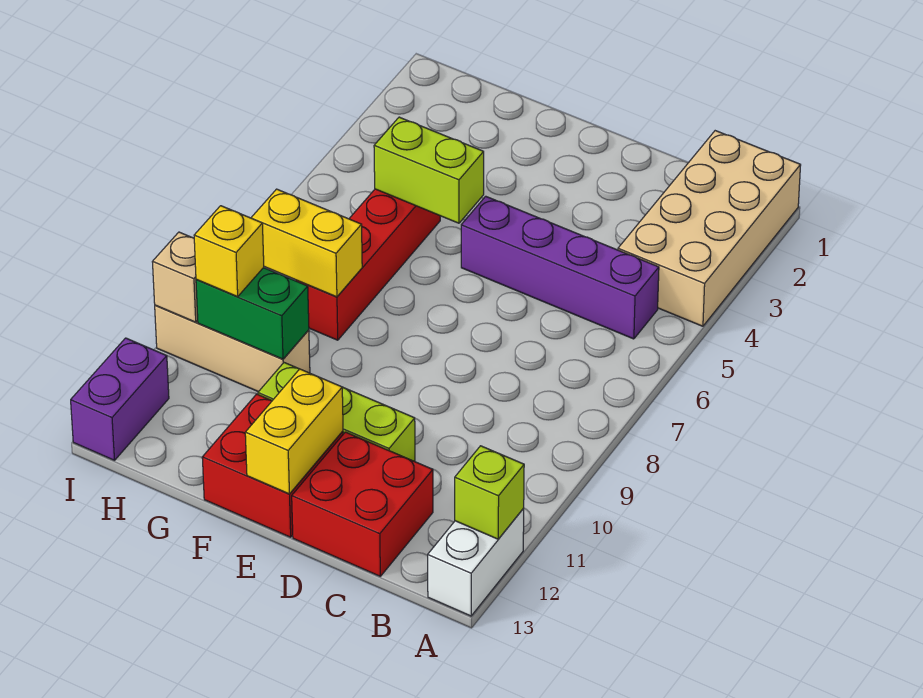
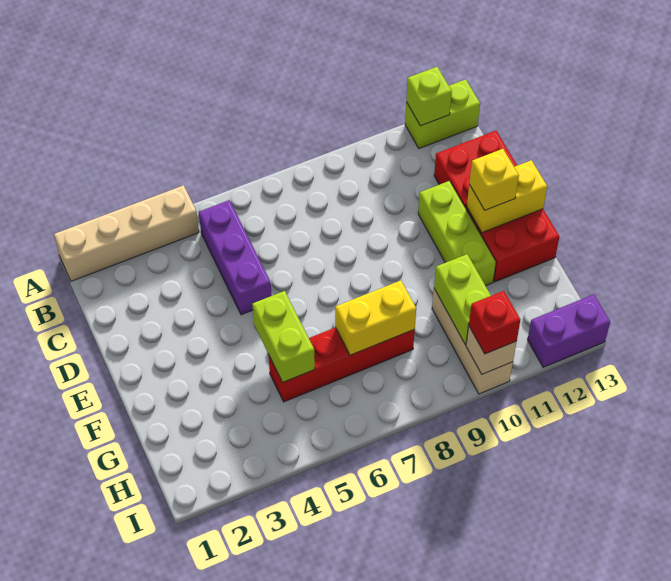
tan brick A1:B4 level 1 -> tan brick A1:A4 level 1
white brick A12:A13 level 1 -> lime brick A12:A13 level 1
purple brick B5:E5 level 1 -> purple brick B5:D5 level 1
yellow brick G8:H8 level 2 -> yellow brick G7:G8 level 2
green brick G10:H10 level 2 -> lime brick G10:H10 level 2
yellow brick H10 level 3 -> yellow brick E12 level 3
none -> red brick I10 level 3

